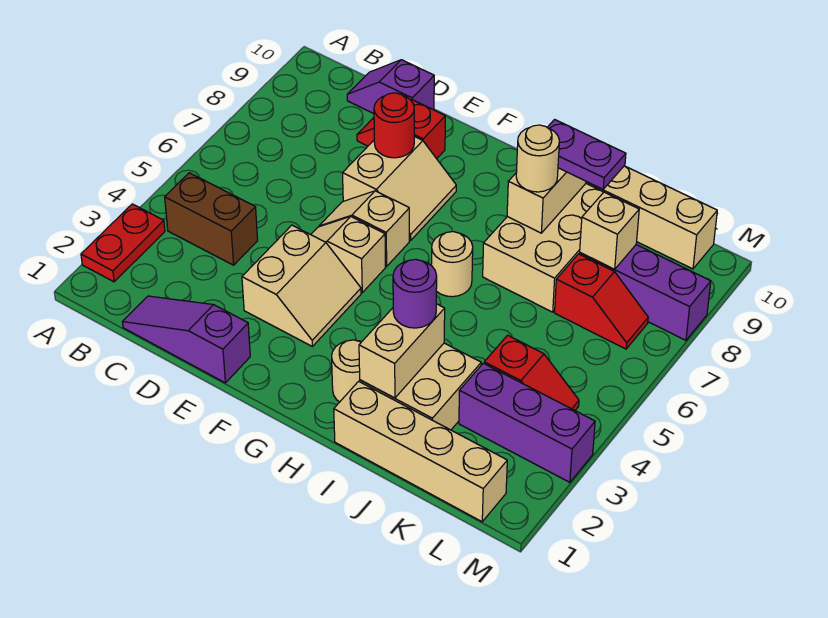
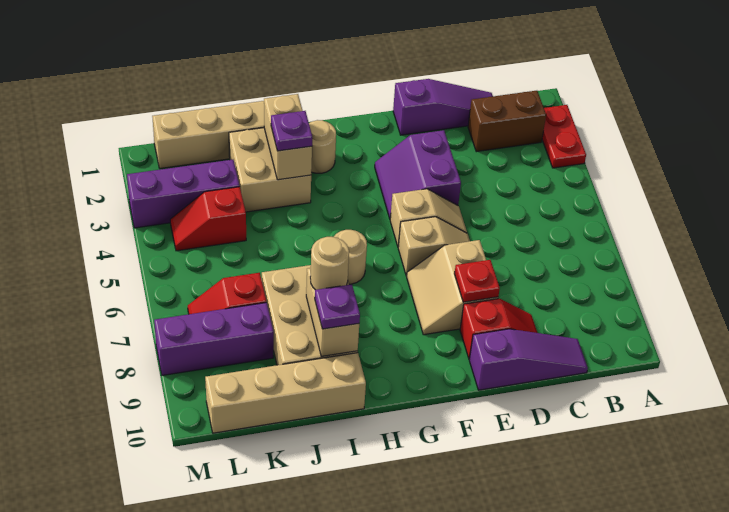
brown brick B4:C4 level 1 -> brown brick B2:C2 level 1
purple slope C10:D10 level 1 top D -> purple slope C10:E10 level 1 top E
tan slope E3:F4 level 1 top E -> purple slope E3:F4 level 1 top E
red round brick E8 level 2 -> red plate E8 level 2
purple round brick I3 level 3 -> purple plate I3 level 3
purple plate I9:J9 level 3 -> purple plate I9 level 3
tan brick K8 level 2 -> none

